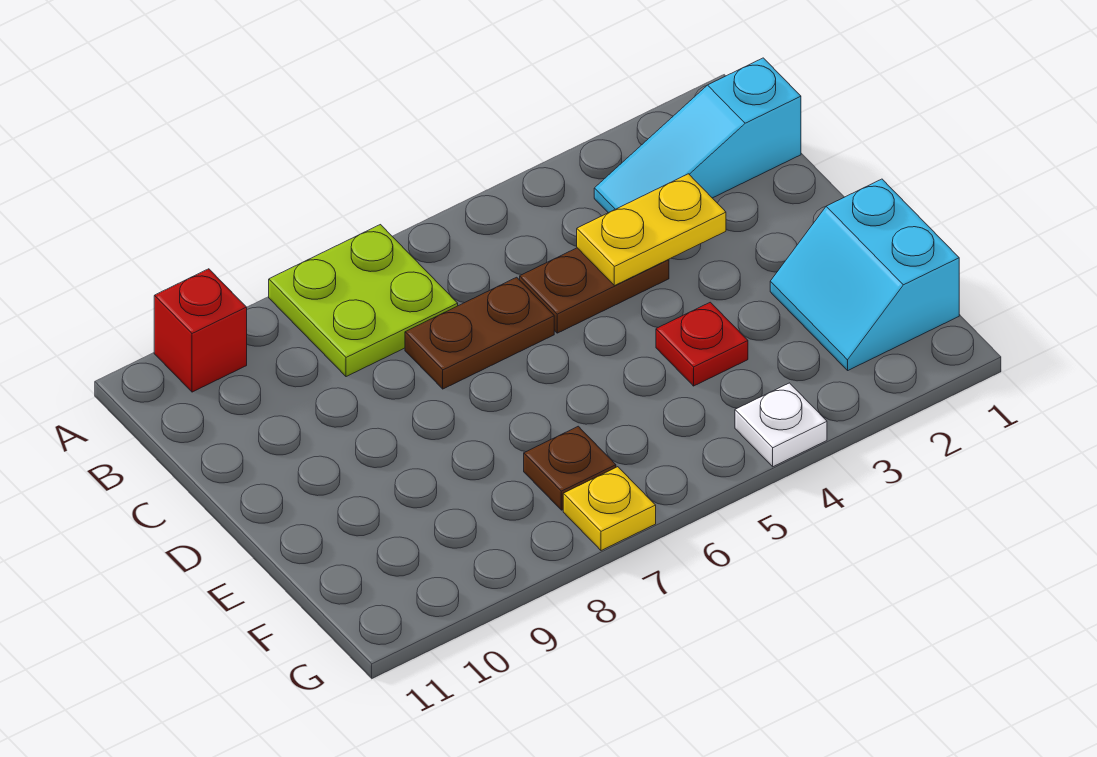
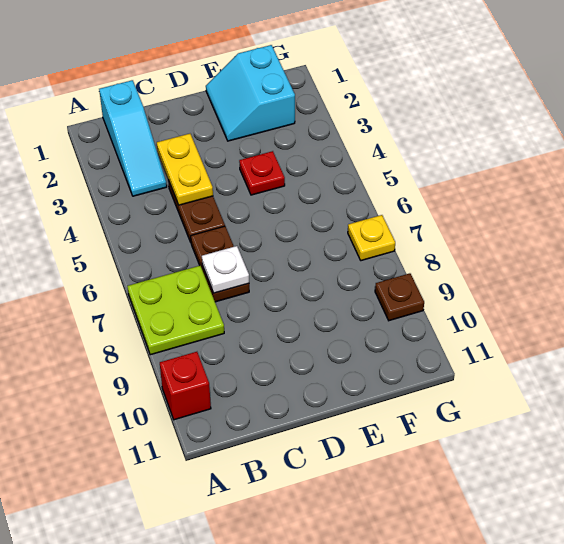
cyan slope E1:F2 level 1 top 1 -> cyan slope E1:F2 level 1 top F
brown plate F7 level 1 -> brown plate G9 level 1
white plate G4 level 1 -> white plate C7 level 2

